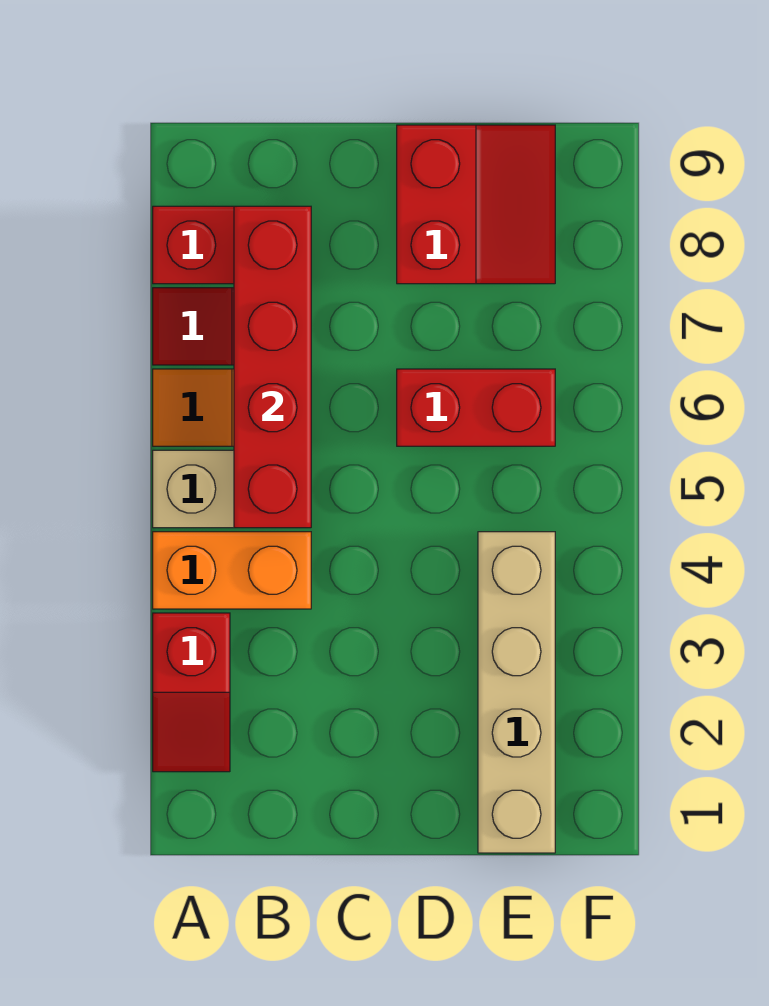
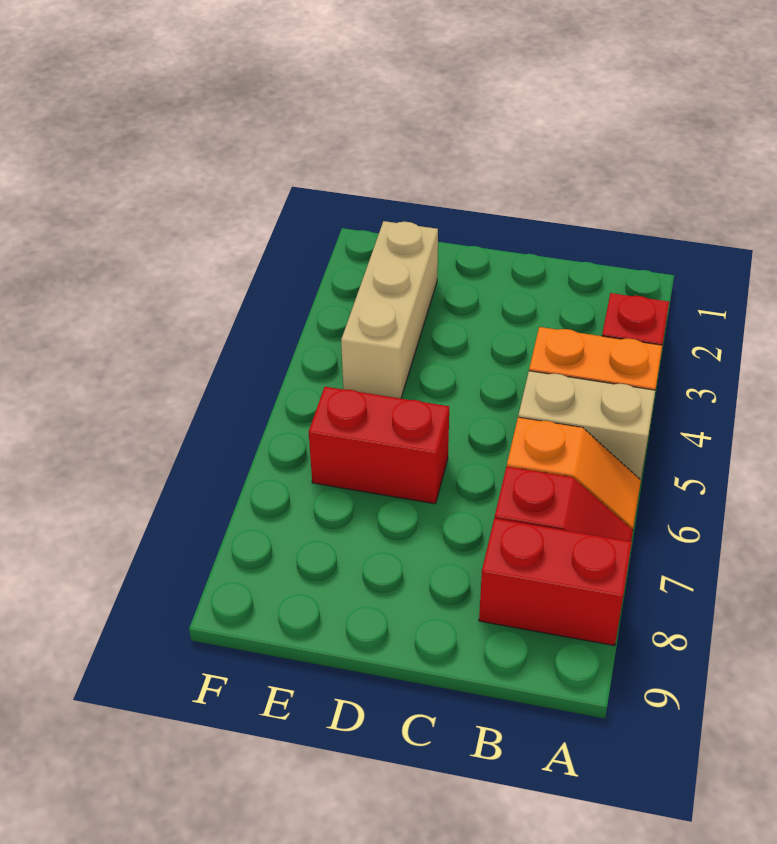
red brick B5:B8 level 2 -> none
red slope D8:E9 level 1 top D -> none
tan brick E1:E4 level 1 -> tan brick E2:E4 level 1

